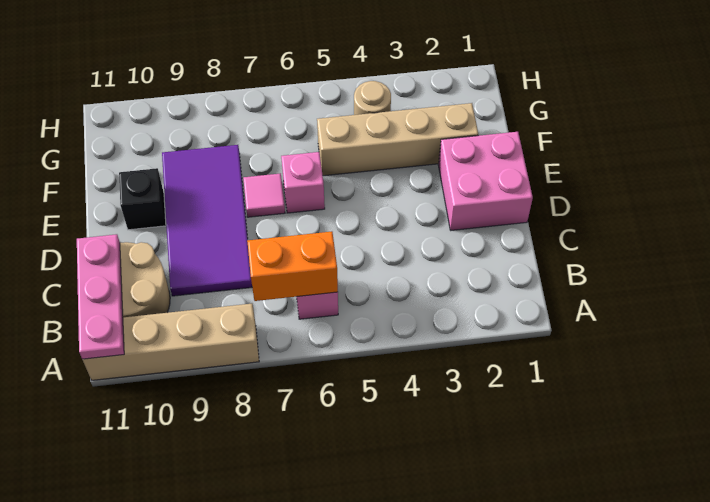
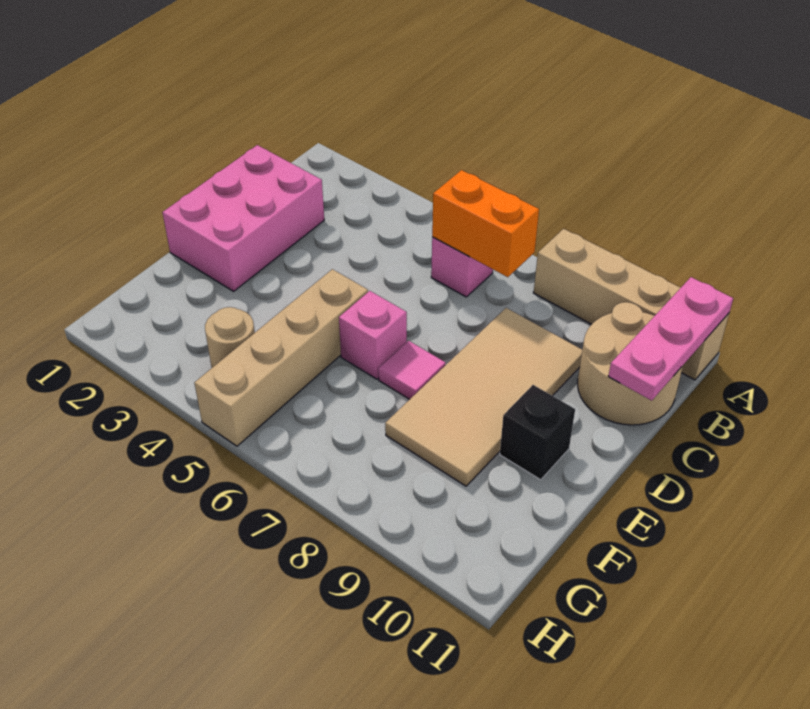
purple tile C8:F9 level 1 -> tan tile C8:F9 level 1
pink brick D1:E2 level 1 -> pink brick C1:E2 level 1
tan brick F2:F5 level 1 -> tan brick E5:H5 level 1

